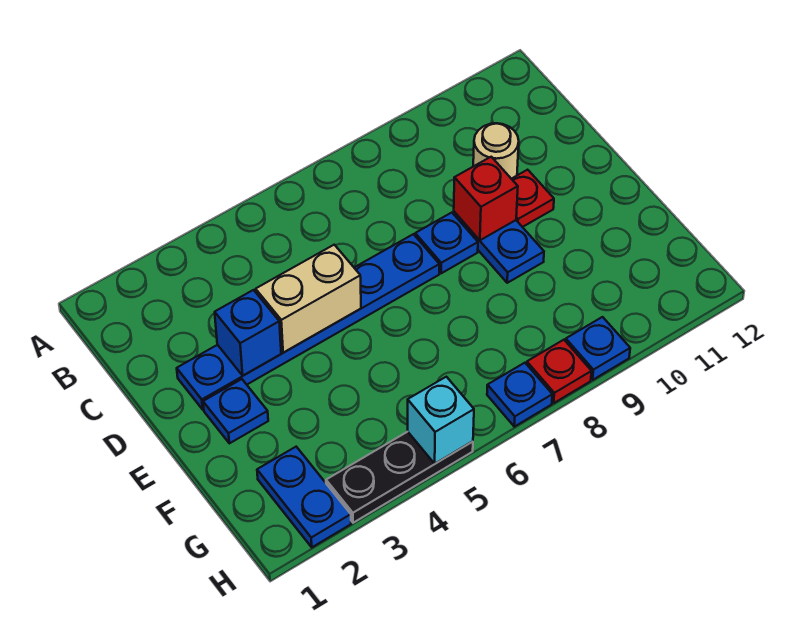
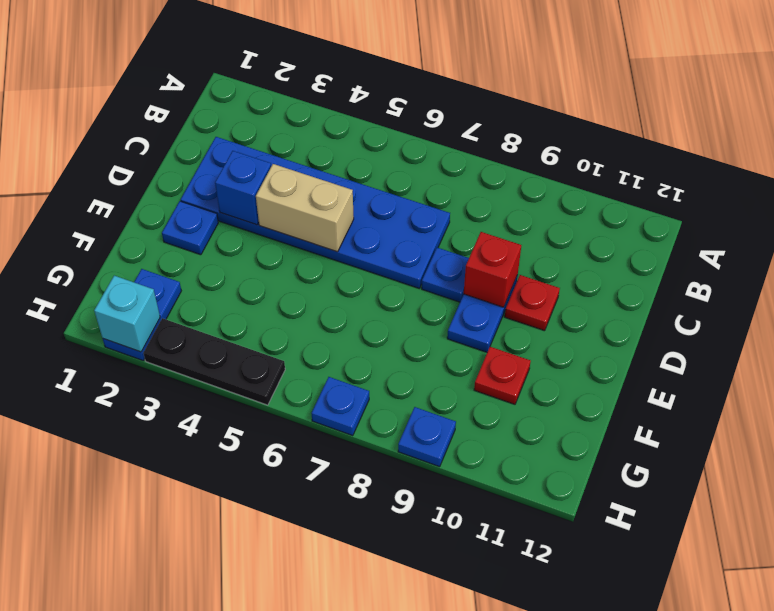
tan round brick C10 level 1 -> none
blue plate D2:D7 level 1 -> blue plate C2:D7 level 1
cyan brick H5 level 2 -> cyan brick H2 level 2
red plate H8 level 1 -> red plate F10 level 1

